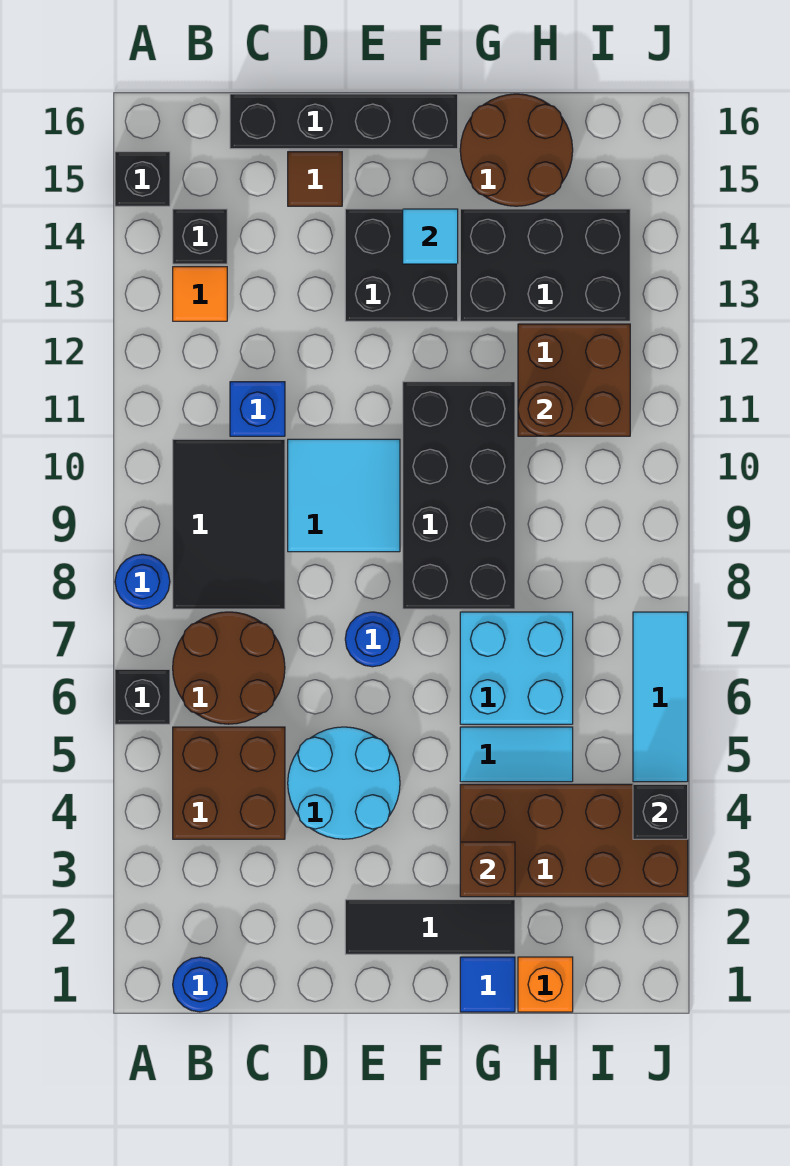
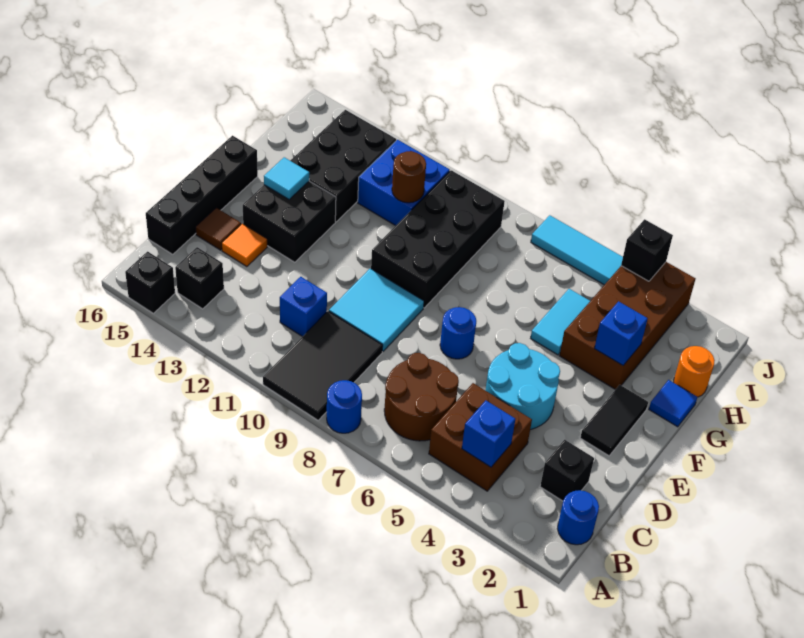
black brick A6 level 1 -> black brick C2 level 1
none -> blue brick B4 level 2
black tile B8:C10 level 1 -> black tile A9:C10 level 1
orange tile B13 level 1 -> orange tile D14 level 1
black tile E2:G2 level 1 -> black tile E2:F2 level 1
black brick F8:G11 level 1 -> black brick F9:I10 level 1
brown brick G3 level 2 -> blue brick G3 level 2
cyan brick G6:H7 level 1 -> none
brown round brick G15:H16 level 1 -> none
orange brick H1 level 1 -> orange round brick H1 level 1
brown brick H11:I12 level 1 -> blue brick H11:I12 level 1

